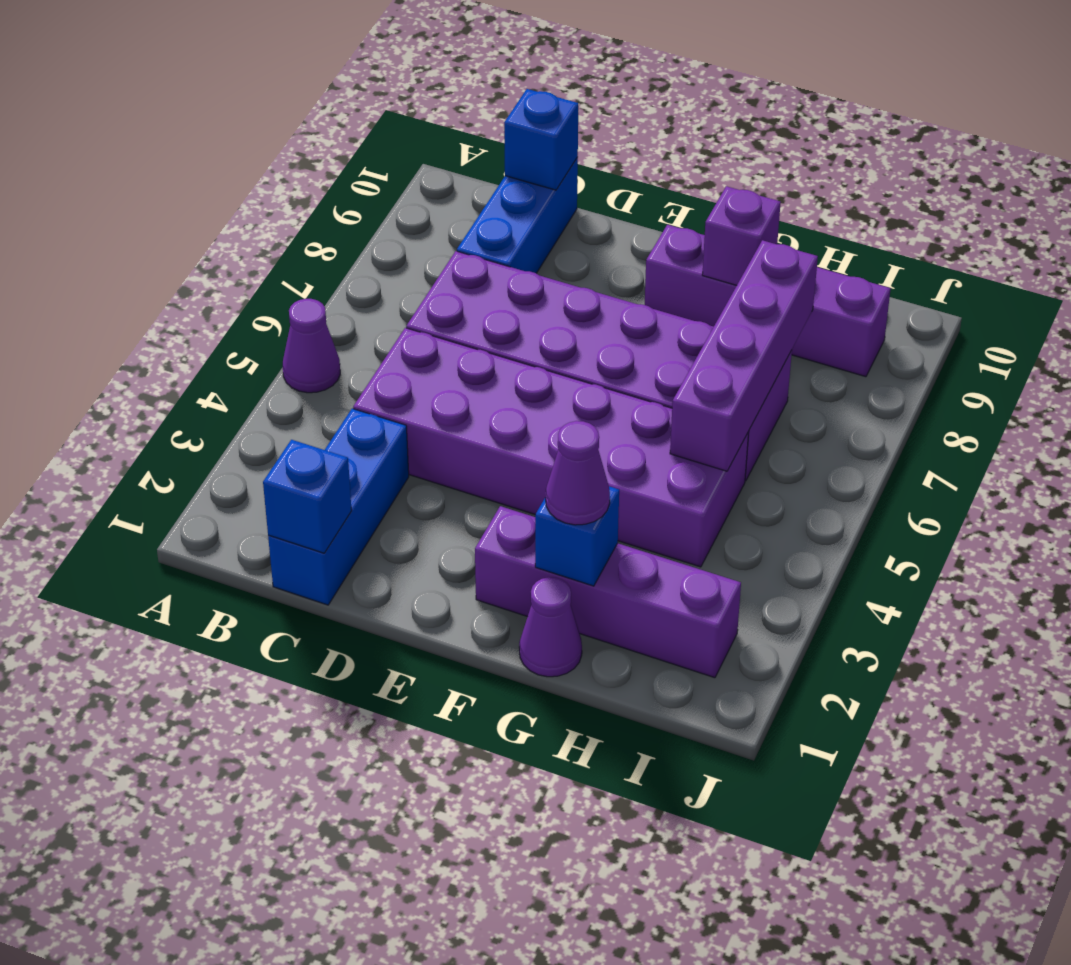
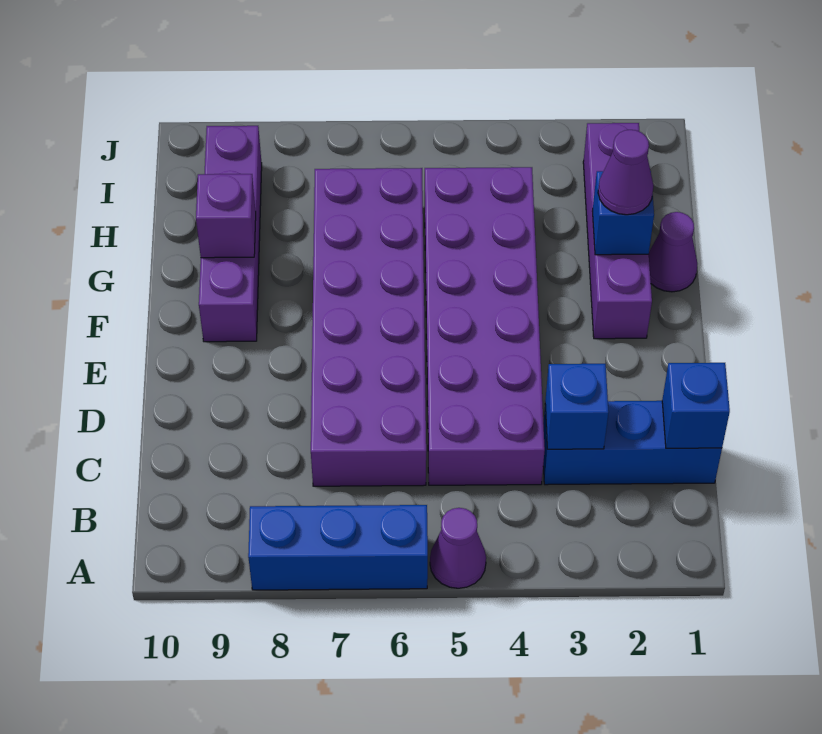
blue brick C8:C10 level 1 -> blue brick A6:A8 level 1
blue brick C10 level 2 -> blue brick C3 level 2
purple brick H5:H8 level 2 -> none

